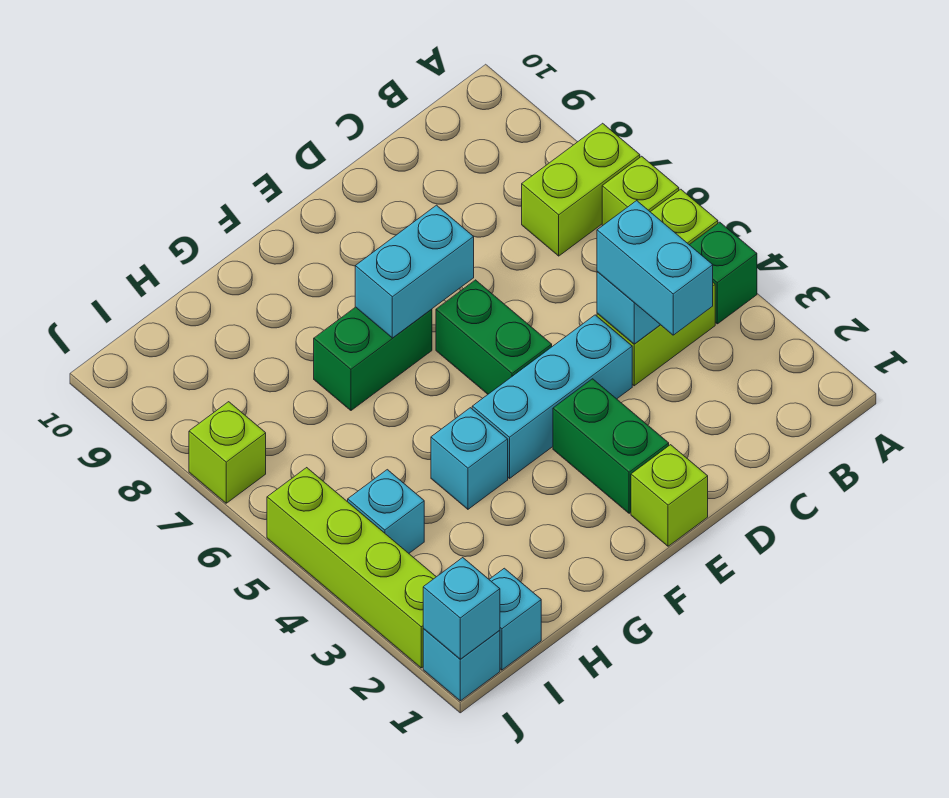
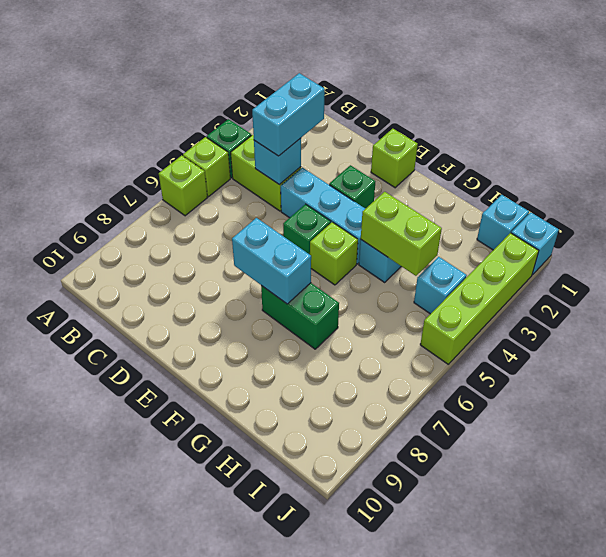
lime brick A7:B7 level 1 -> lime brick G4:H4 level 2
green brick E2:E3 level 1 -> green brick E3 level 1
green brick E5:E6 level 1 -> green brick E5 level 1
cyan brick J1 level 2 -> none
lime brick J7 level 1 -> lime brick F5 level 1

